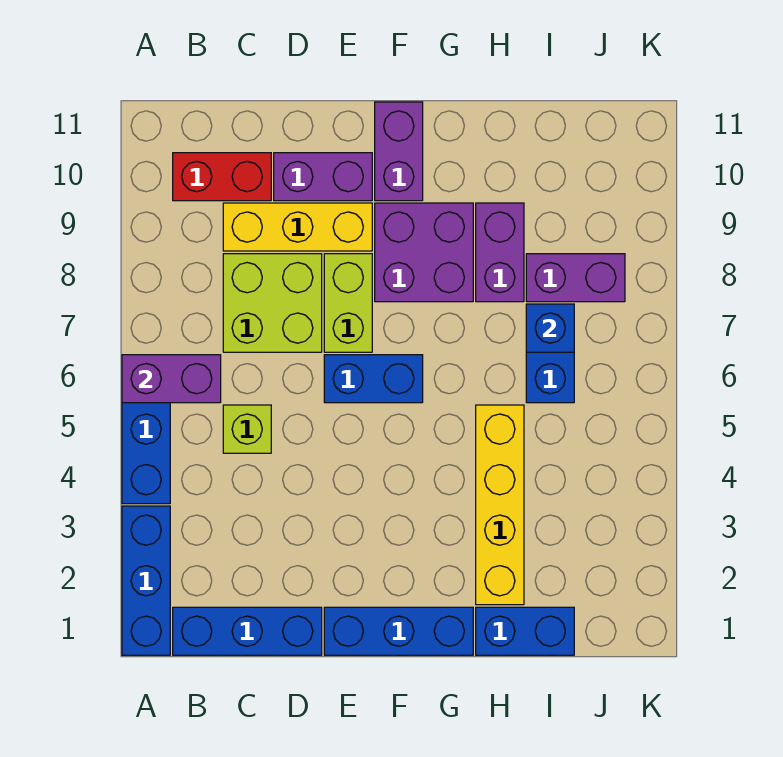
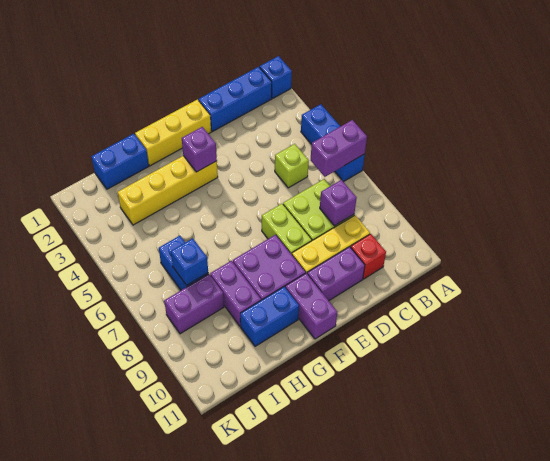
blue brick A1:A3 level 1 -> blue brick A1 level 1
red brick B10:C10 level 1 -> red brick C10 level 1
none -> purple brick C8 level 2
blue brick E1:G1 level 1 -> yellow brick E1:G1 level 1
blue brick E6:F6 level 1 -> blue brick G10:H10 level 1
none -> purple brick F3 level 2
yellow brick H2:H5 level 1 -> yellow brick F3:I3 level 1

